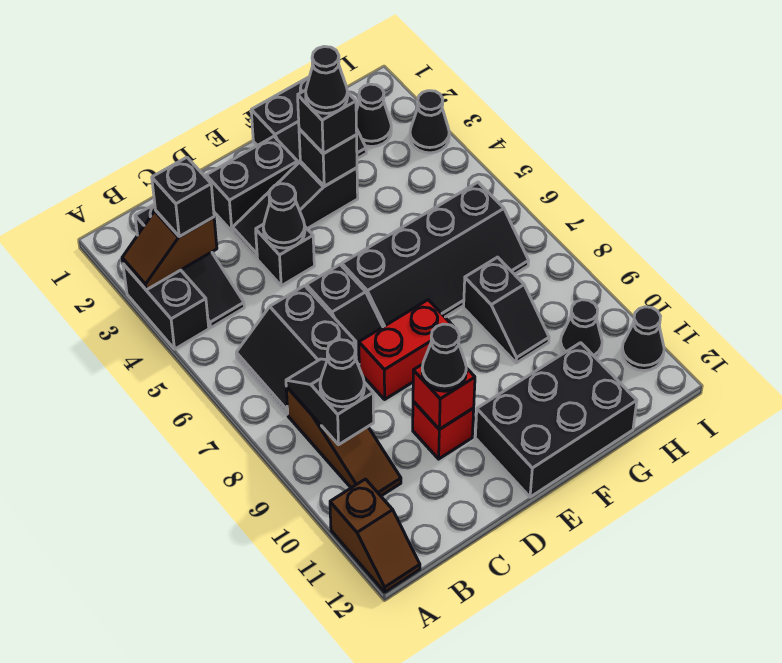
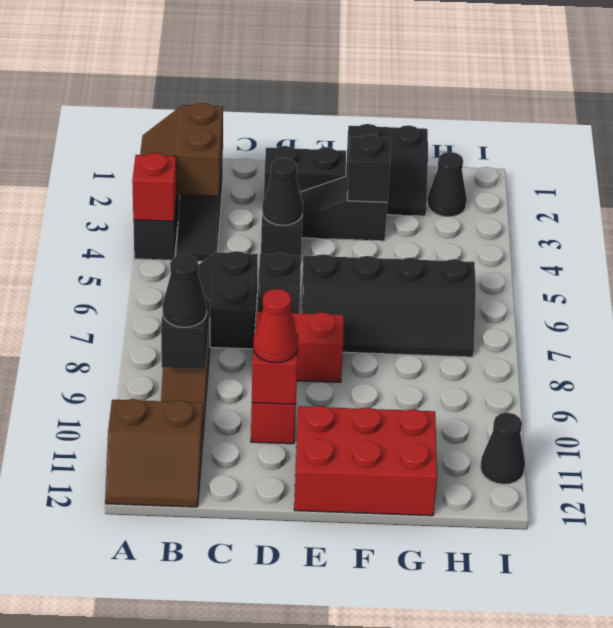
brown slope A3:B3 level 2 top B -> brown slope A2:B3 level 2 top B
none -> red brick A4 level 2
brown slope A11:A12 level 1 top 11 -> brown slope A11:B12 level 1 top 11
black brick B3 level 3 -> none
black cone D10 level 3 -> red cone D10 level 3
black brick E11:G12 level 1 -> red brick E11:G12 level 1
black brick F3 level 3 -> none
black cone F3 level 4 -> none
black slope G8:G9 level 1 top 8 -> none
black cone H10 level 1 -> none
black cone I3 level 1 -> none

